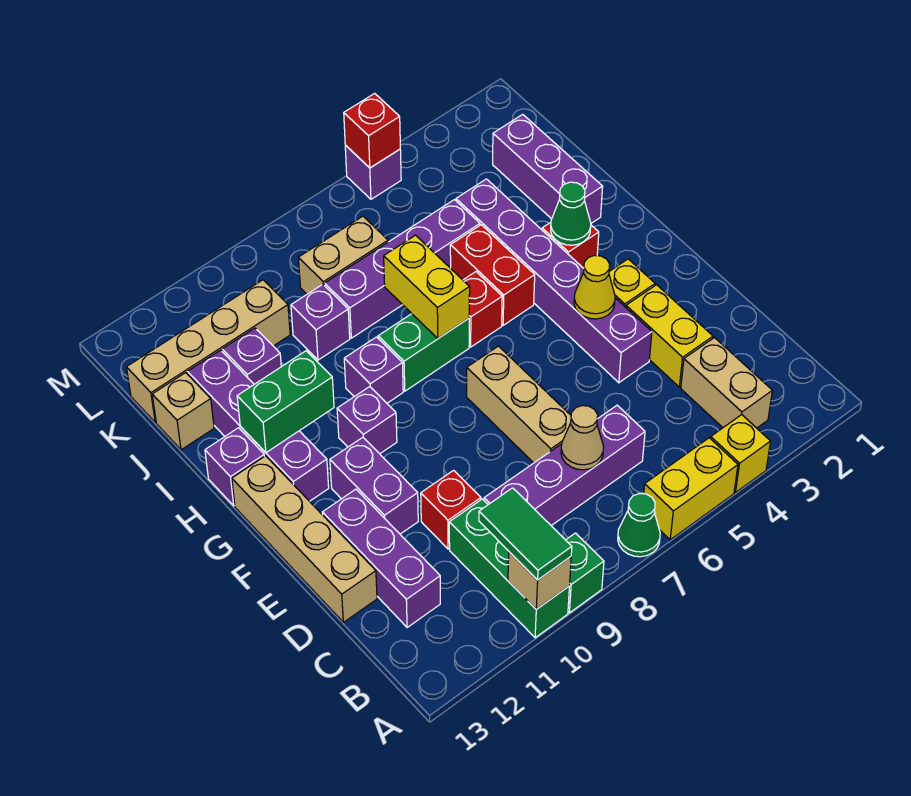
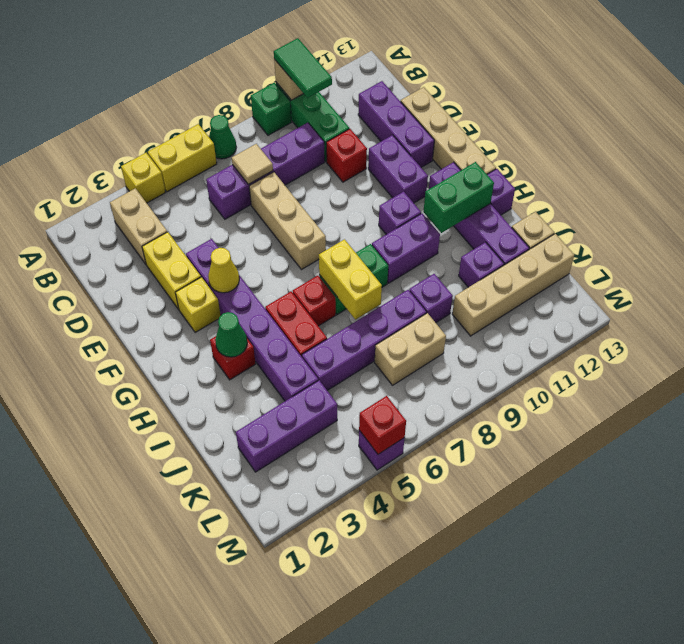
tan cone C7 level 2 -> tan tile C7 level 2
purple brick H9 level 1 -> purple brick H9:H10 level 1
purple brick I2:K2 level 1 -> purple brick K2:K4 level 1

